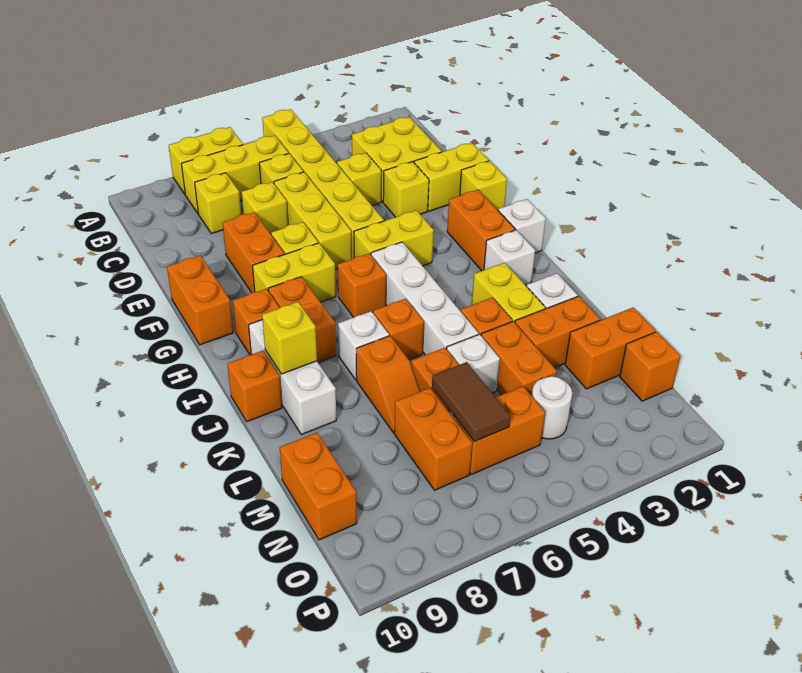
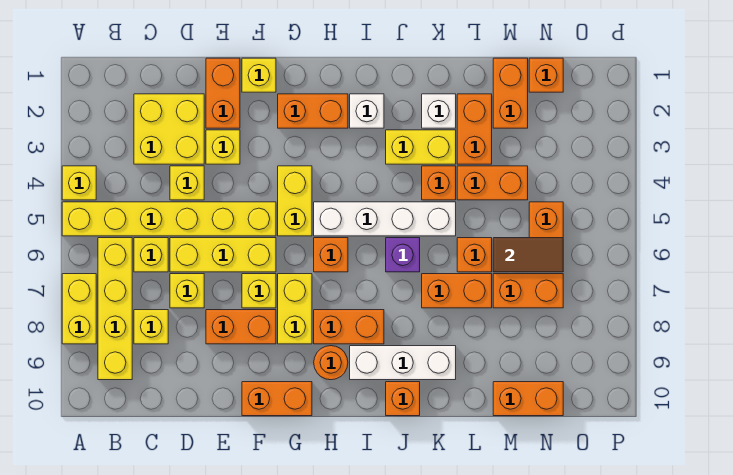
yellow brick B6:B8 level 1 -> yellow brick B6:B9 level 1
yellow brick E1:E2 level 1 -> orange brick E1:E2 level 1
white brick H1 level 1 -> none
orange brick H9 level 1 -> orange round brick H9 level 1
orange brick J6 level 1 -> purple brick J6 level 1
white brick J7 level 1 -> none
yellow brick J9 level 2 -> yellow brick A4 level 1
orange slope K7:L7 level 1 top K -> orange brick K7:L7 level 1
white brick L5 level 1 -> none
white round brick N4 level 1 -> none

